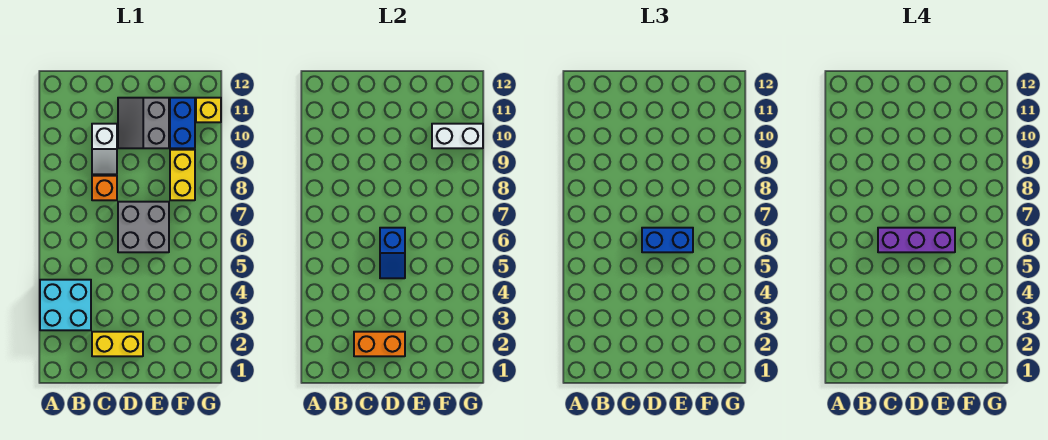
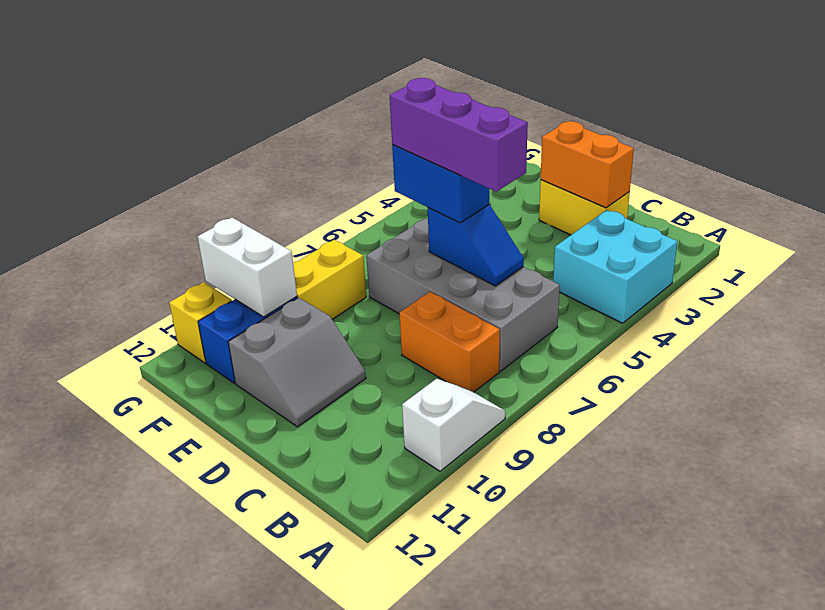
orange brick C8 level 1 -> orange brick B8:C8 level 1
white slope C9:C10 level 1 top 10 -> white slope A9:A10 level 1 top 10
blue slope D5:D6 level 2 top 6 -> blue slope C6:D6 level 2 top D
grey brick D6:E7 level 1 -> grey brick B6:E7 level 1

